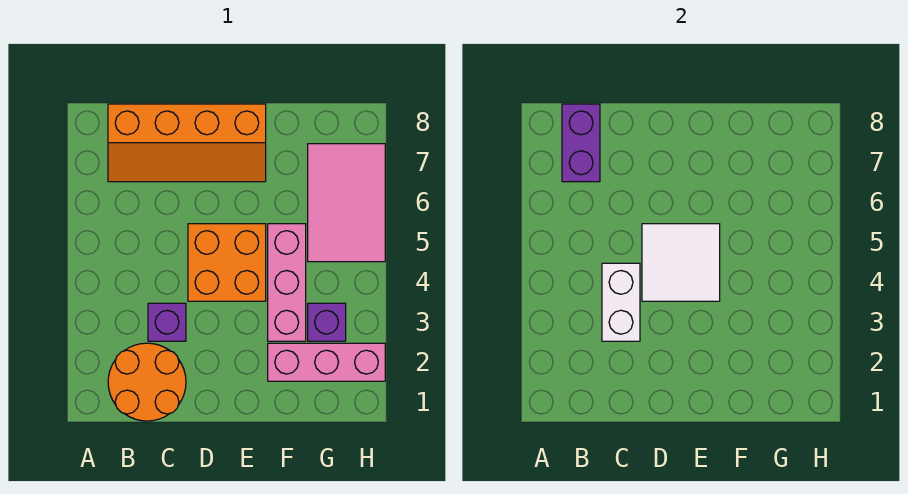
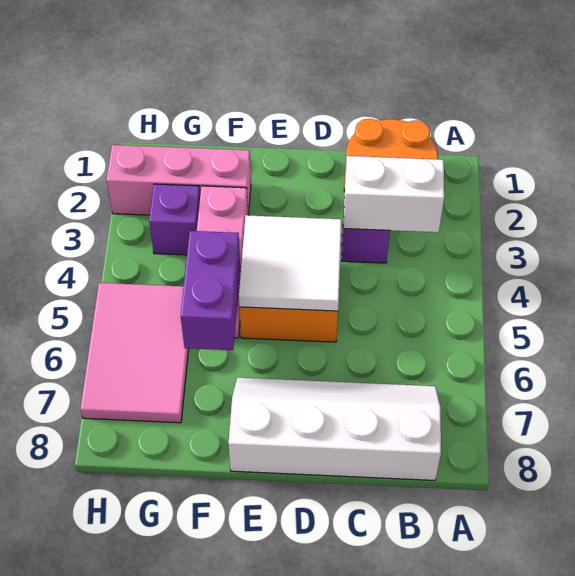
orange slope B7:E8 level 1 top 8 -> white slope B7:E8 level 1 top 8
purple brick B7:B8 level 2 -> purple brick F5:F6 level 2
white brick C3:C4 level 2 -> white brick B3:C3 level 2

